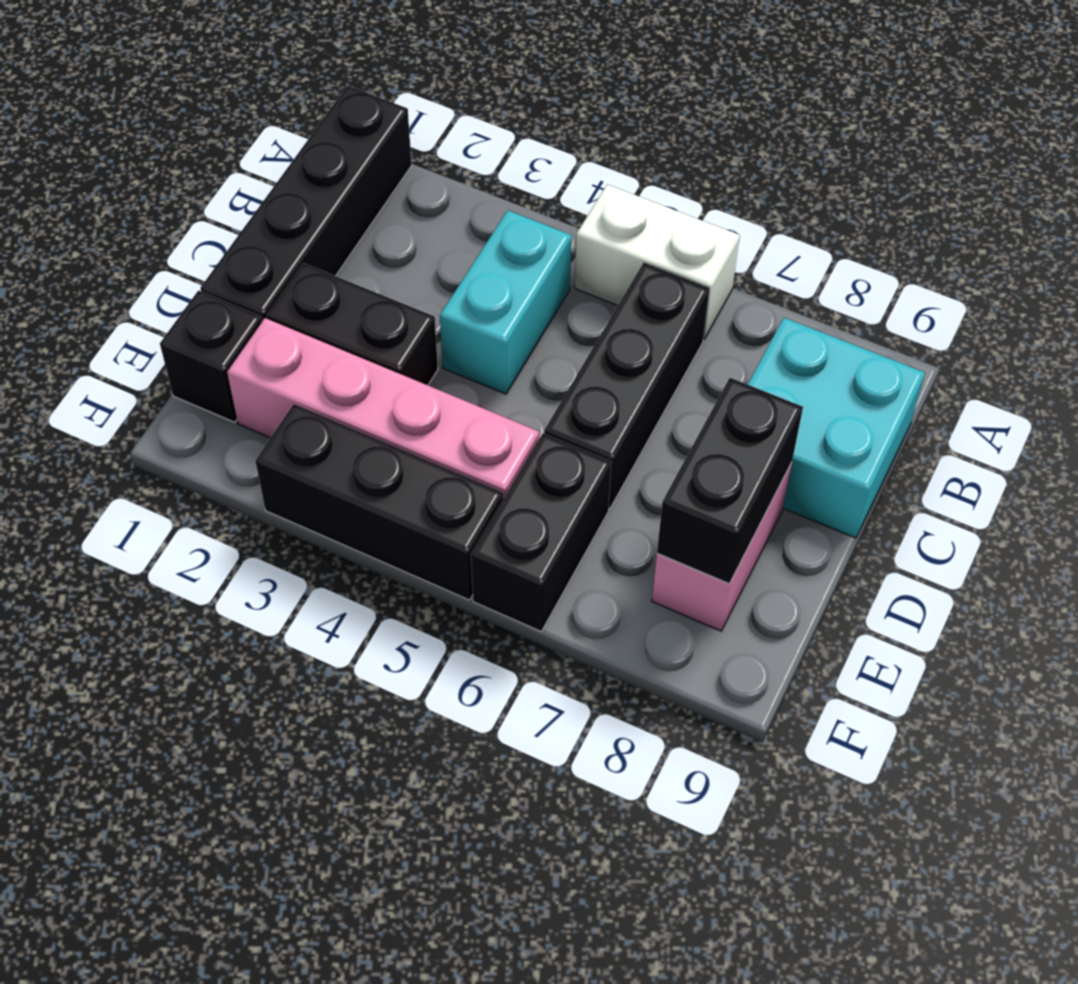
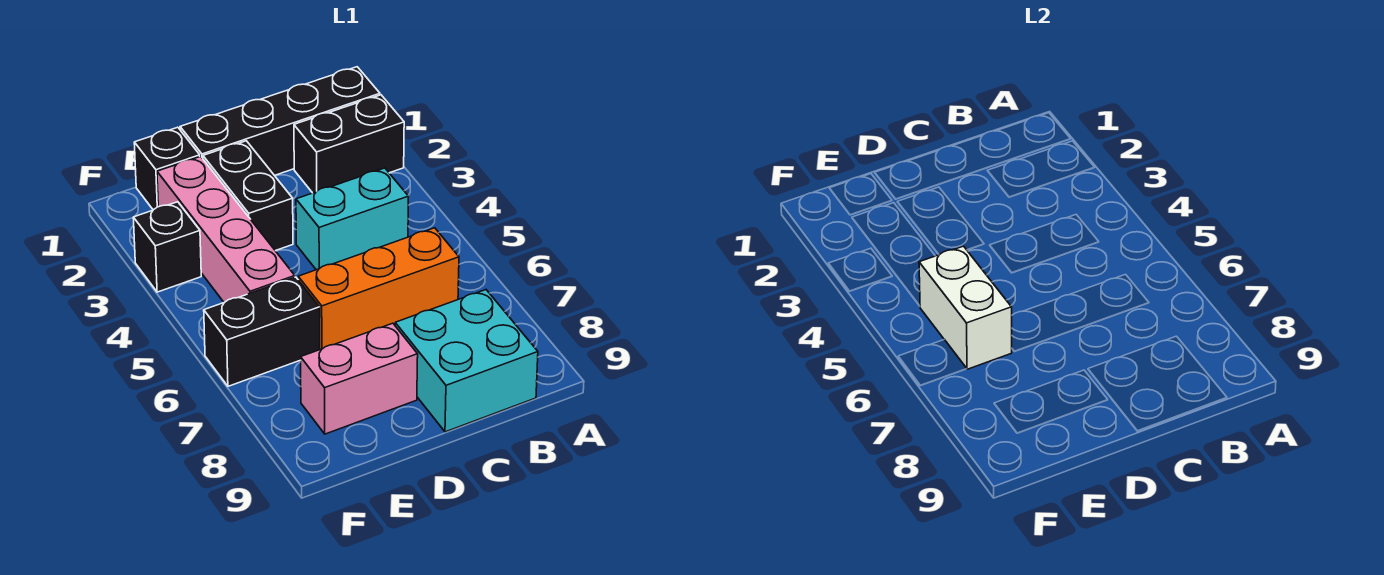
white brick A5:A6 level 1 -> white brick E5:E6 level 2
black brick B6:D6 level 1 -> orange brick B6:D6 level 1
black brick D8:E8 level 2 -> black brick A2:B2 level 1
black brick F3:F5 level 1 -> black brick F3 level 1

